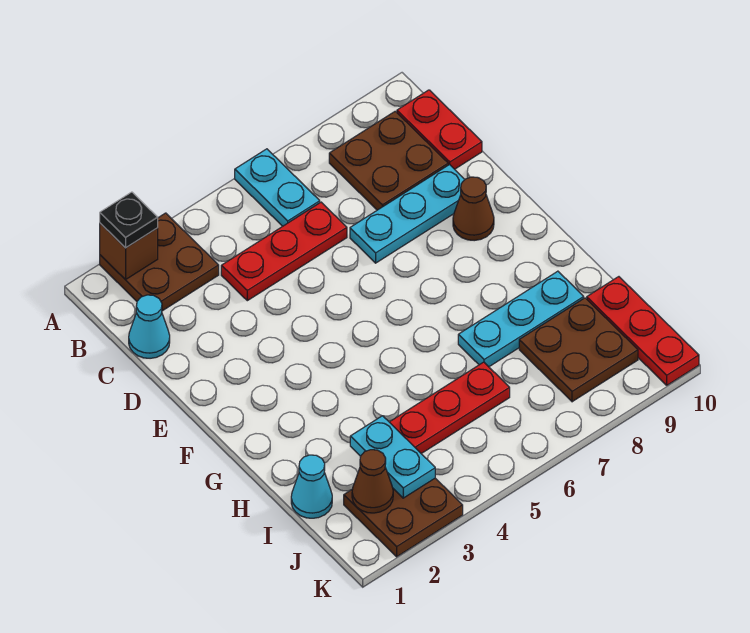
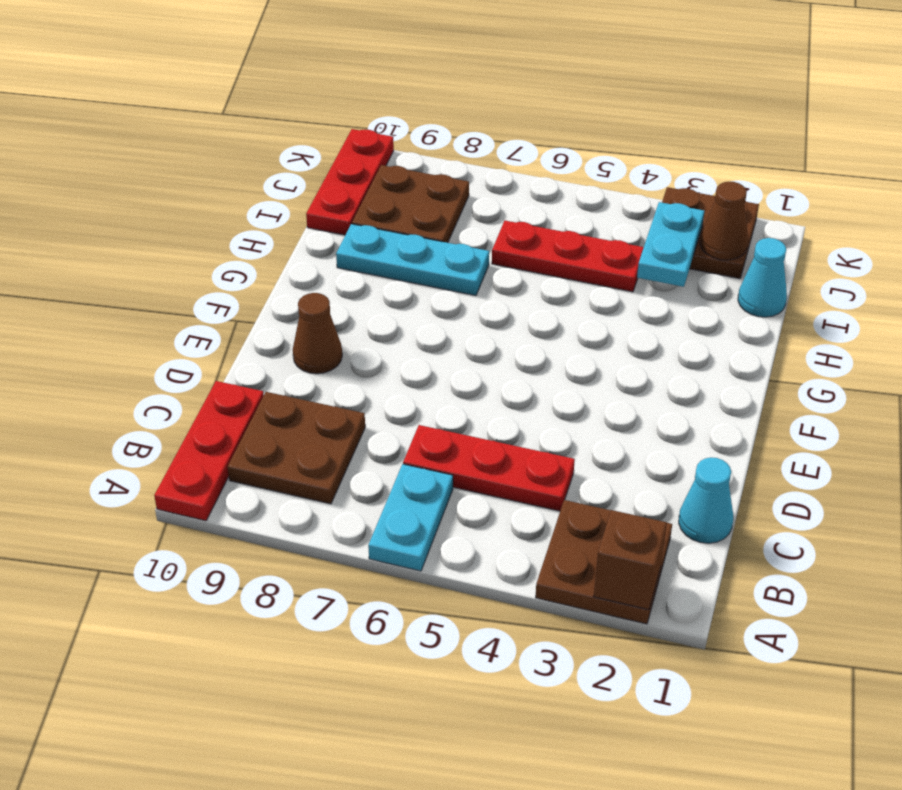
black plate A2 level 3 -> none
red plate B10:C10 level 1 -> red plate A10:C10 level 1
cyan plate D7:D9 level 1 -> none

